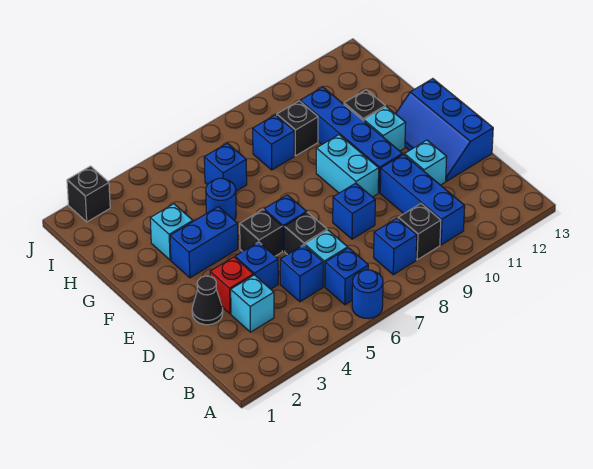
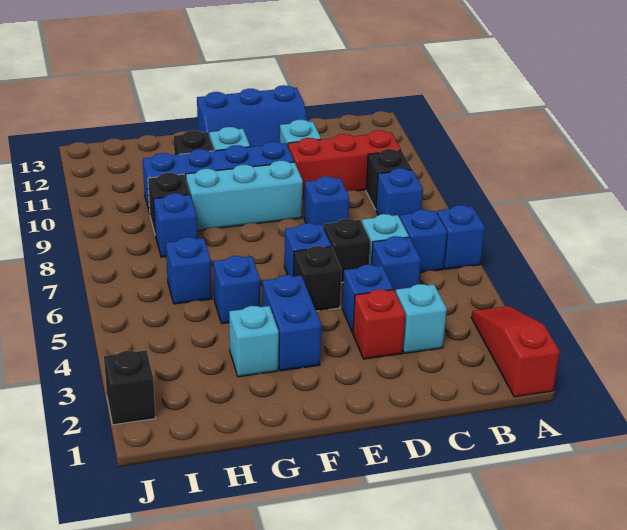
none -> red slope A1:A3 level 1 top 1
blue round brick A6 level 1 -> blue brick A6 level 1
blue brick B10:D10 level 1 -> red brick B10:D10 level 1
black cone D2 level 1 -> none
cyan brick E9:F9 level 1 -> cyan brick E9:G9 level 1
blue round brick G5 level 1 -> blue brick G5 level 1

